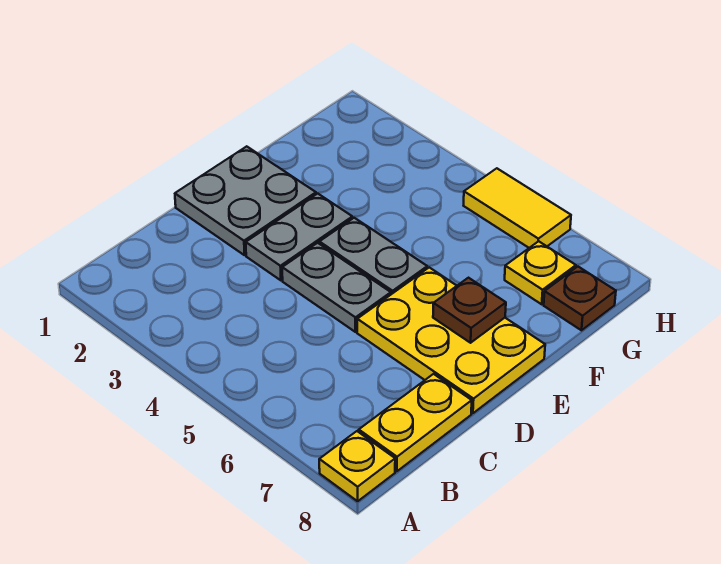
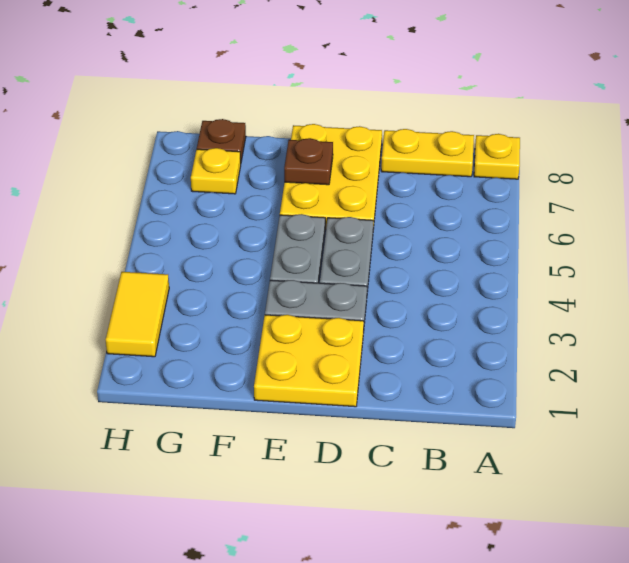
grey plate D1:E2 level 1 -> yellow plate D1:E2 level 1
yellow tile H5:H6 level 1 -> yellow tile H2:H3 level 1

